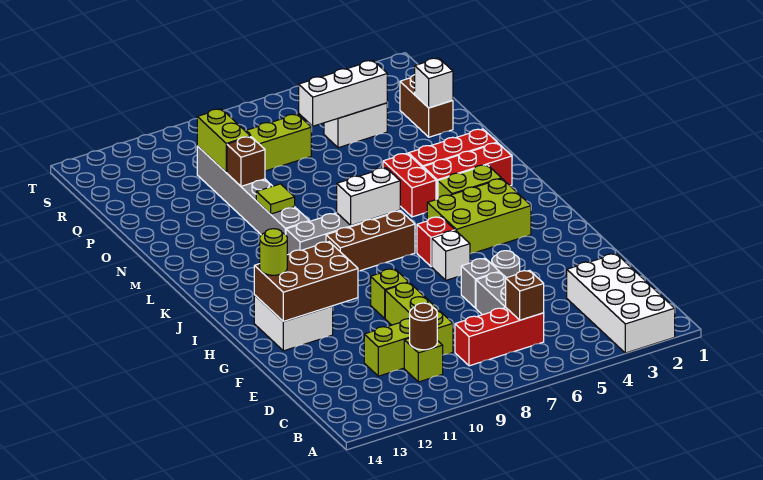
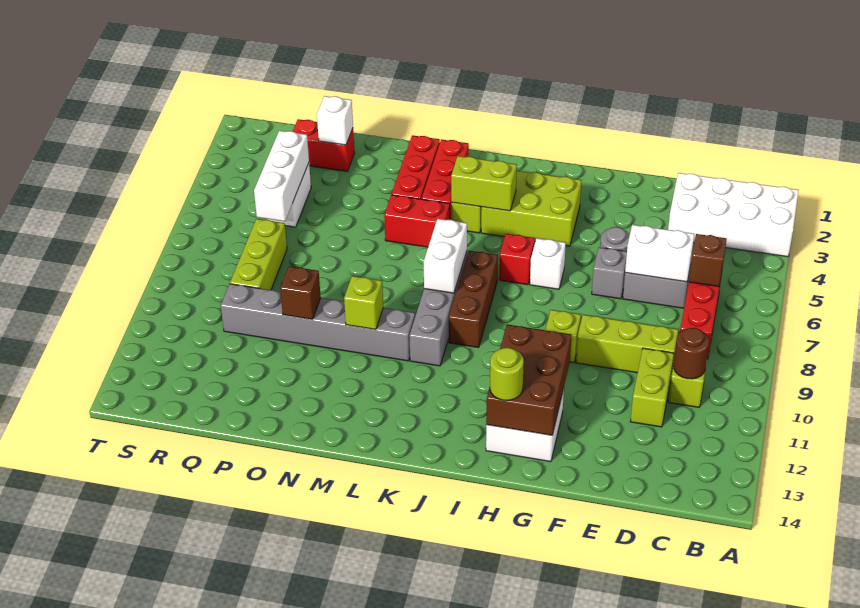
none -> white brick D6:E6 level 2
lime brick I3:J5 level 1 -> lime brick H3:J4 level 1
lime tile M10 level 2 -> lime brick M10 level 2
brown brick P2:Q2 level 1 -> red brick P2:Q2 level 1
lime brick P10:Q10 level 2 -> lime brick J4:K4 level 2

